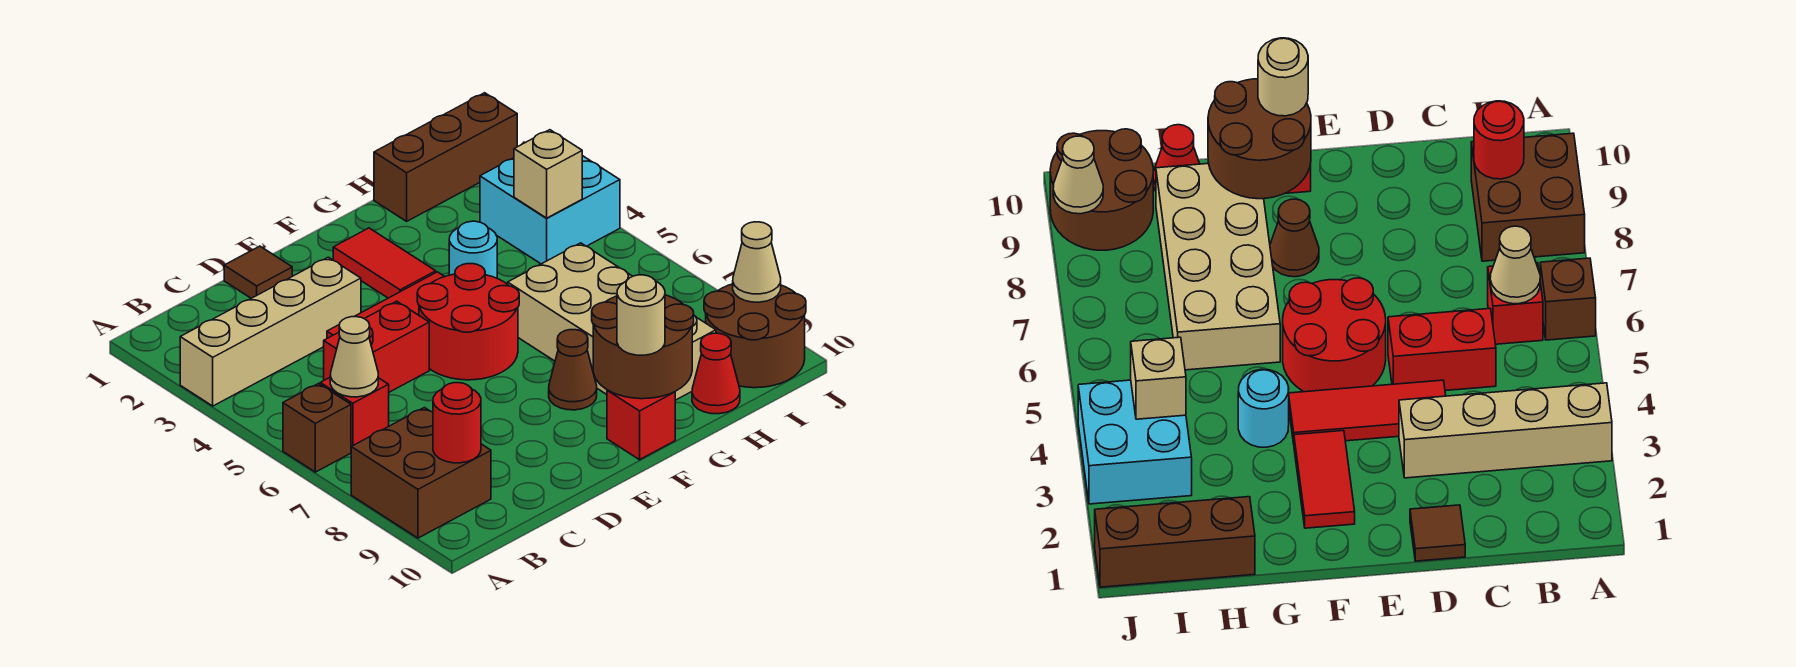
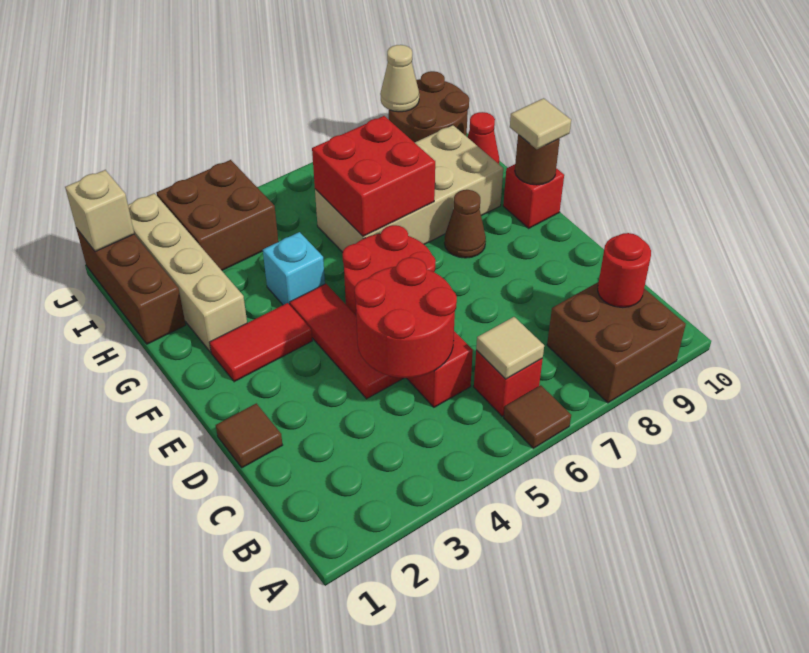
tan brick A3:D3 level 1 -> tan brick G2:J2 level 1
brown brick A6 level 1 -> brown tile A6 level 1
tan cone B6 level 2 -> tan tile B6 level 2
none -> red round brick C4:D5 level 2
brown round brick F9:G10 level 2 -> brown round brick F10 level 2
tan round brick F10 level 3 -> tan tile F10 level 3
cyan round brick G4 level 1 -> cyan brick G4 level 1
none -> red brick G6:H7 level 2
cyan brick I3:J4 level 1 -> brown brick I3:J4 level 1
tan brick I4 level 2 -> tan brick J1 level 2

